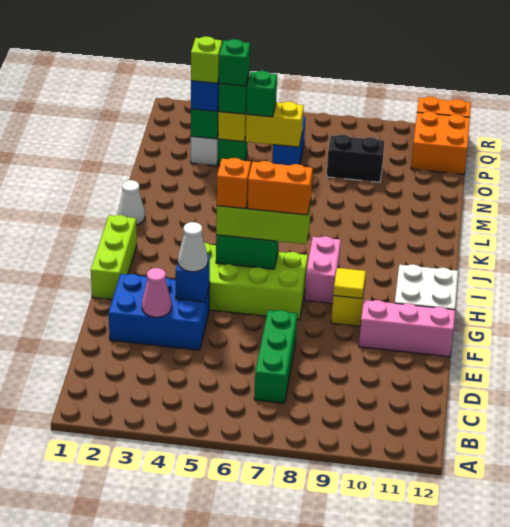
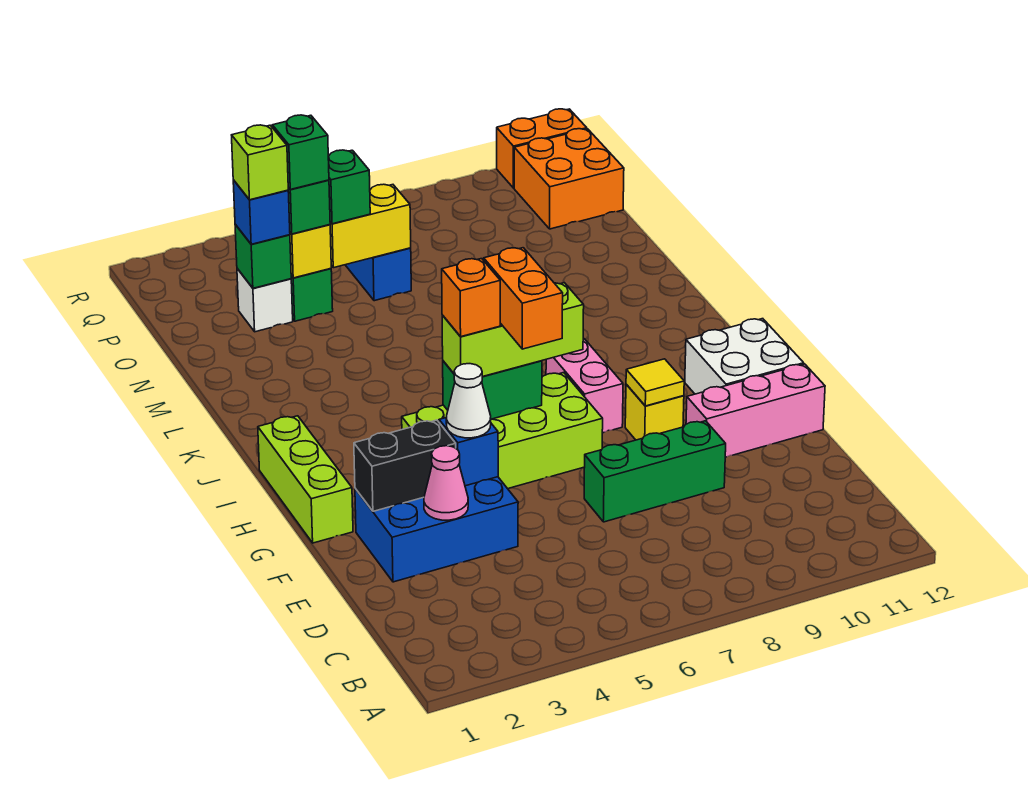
green brick C7:E7 level 1 -> green brick E7:E9 level 1
orange brick H6:H7 level 4 -> orange brick G6:H6 level 4
white cone K1 level 1 -> none
black brick O8:O9 level 1 -> black brick F2:F3 level 2

